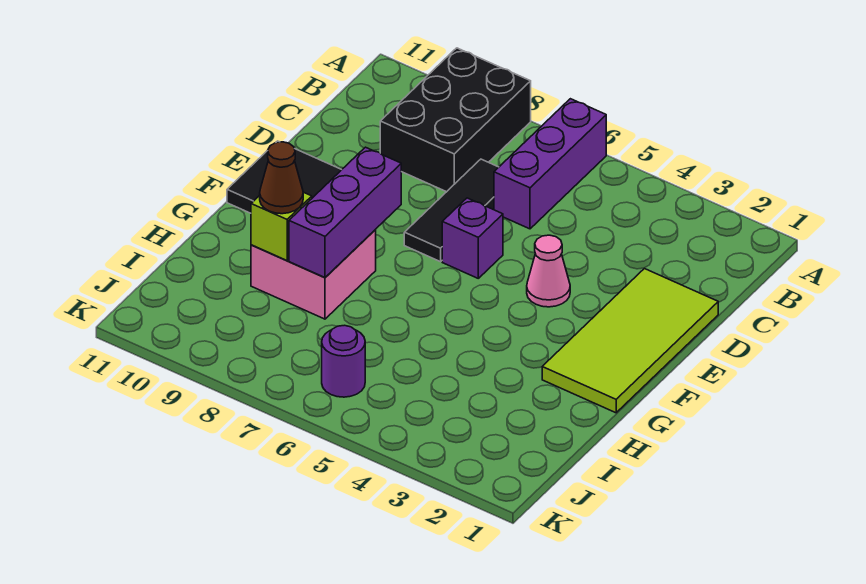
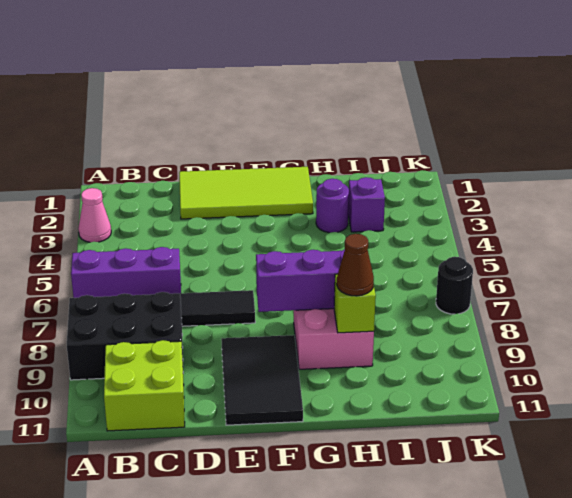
none -> lime brick B10:C11 level 1
pink cone E4 level 1 -> pink cone A3 level 1
purple brick E6 level 1 -> purple brick I3 level 1
purple round brick J6 level 1 -> purple round brick H3 level 1
none -> black round brick K7 level 1

